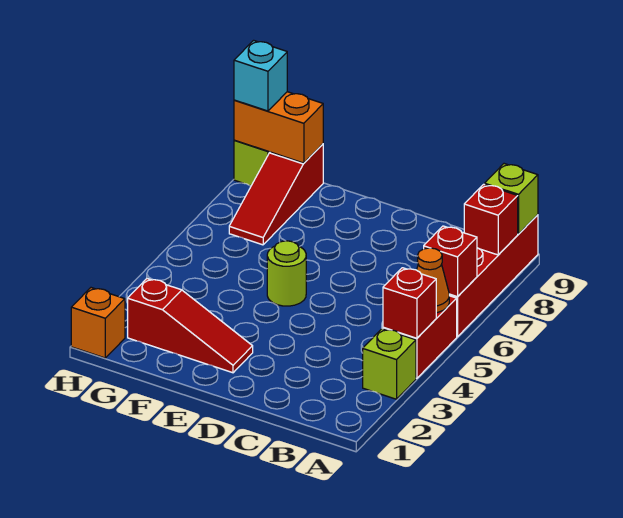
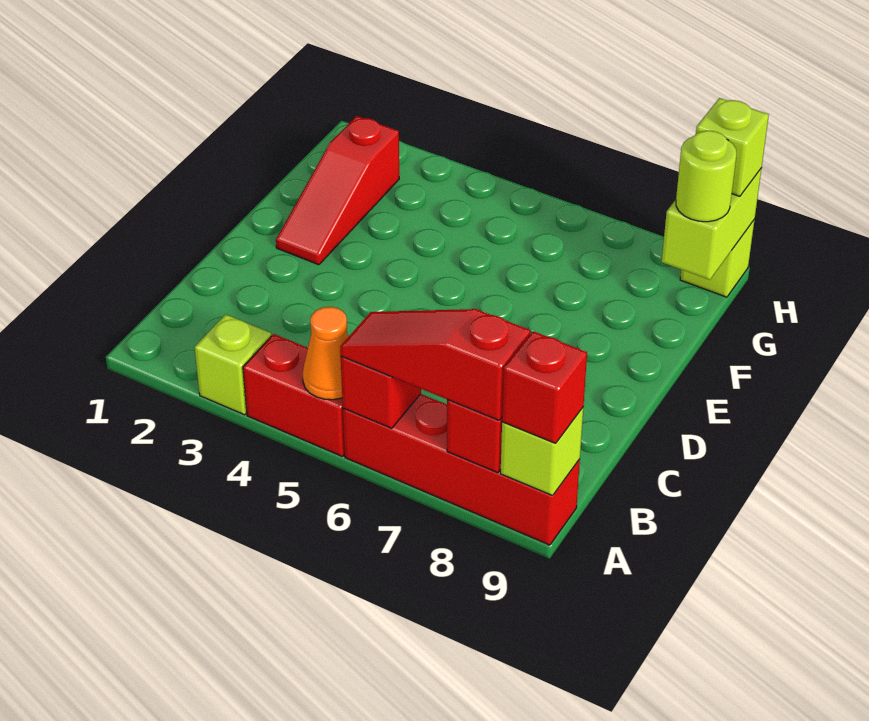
red brick A4 level 2 -> red brick A9 level 3
lime round brick E5 level 1 -> lime round brick G9 level 3
red slope G7:G9 level 1 top 9 -> red slope A6:A8 level 3 top 8
orange brick G9:H9 level 2 -> lime brick G9:H9 level 2
orange brick H1 level 1 -> none
cyan brick H9 level 3 -> lime brick H9 level 3

